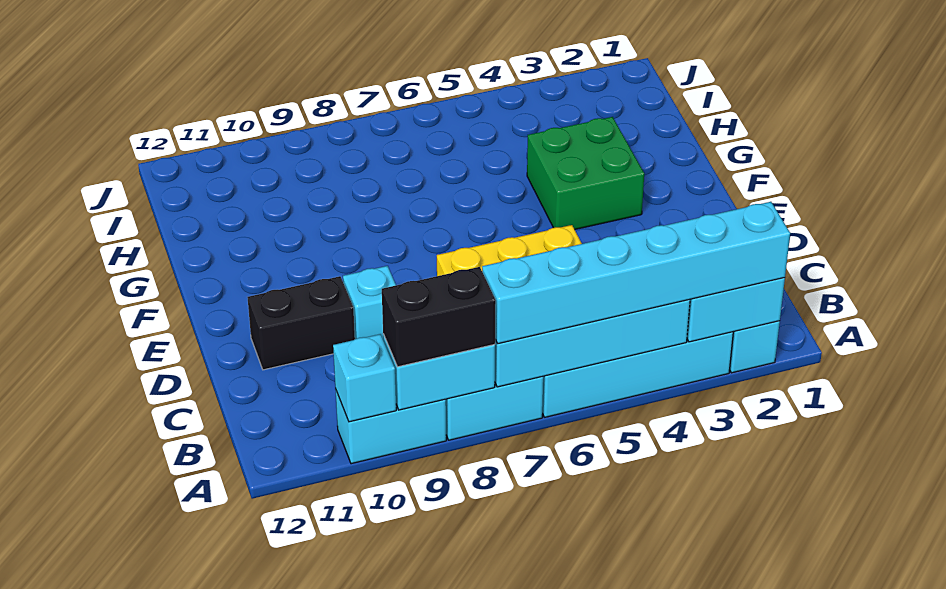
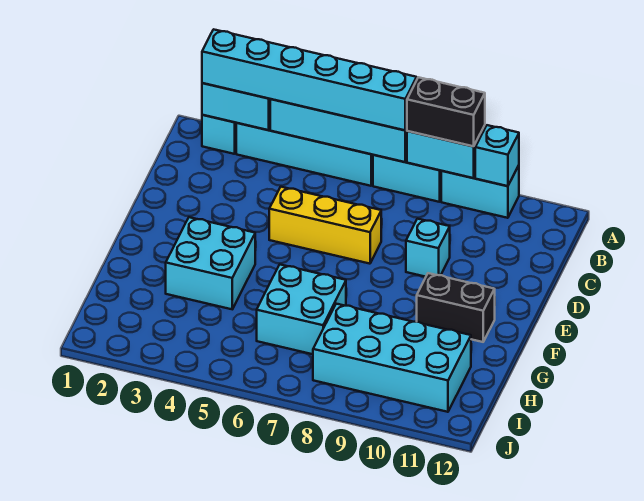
black brick D10:D11 level 1 -> black brick F10:F11 level 1
green brick F3:G4 level 1 -> cyan brick F3:G4 level 1
none -> cyan brick G6:H7 level 1
none -> cyan brick H8:I11 level 1

